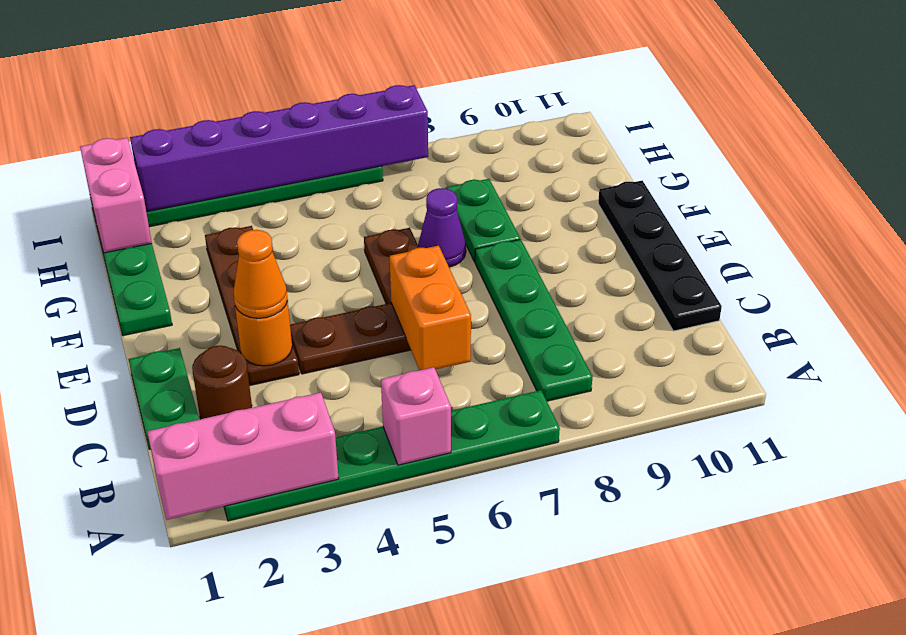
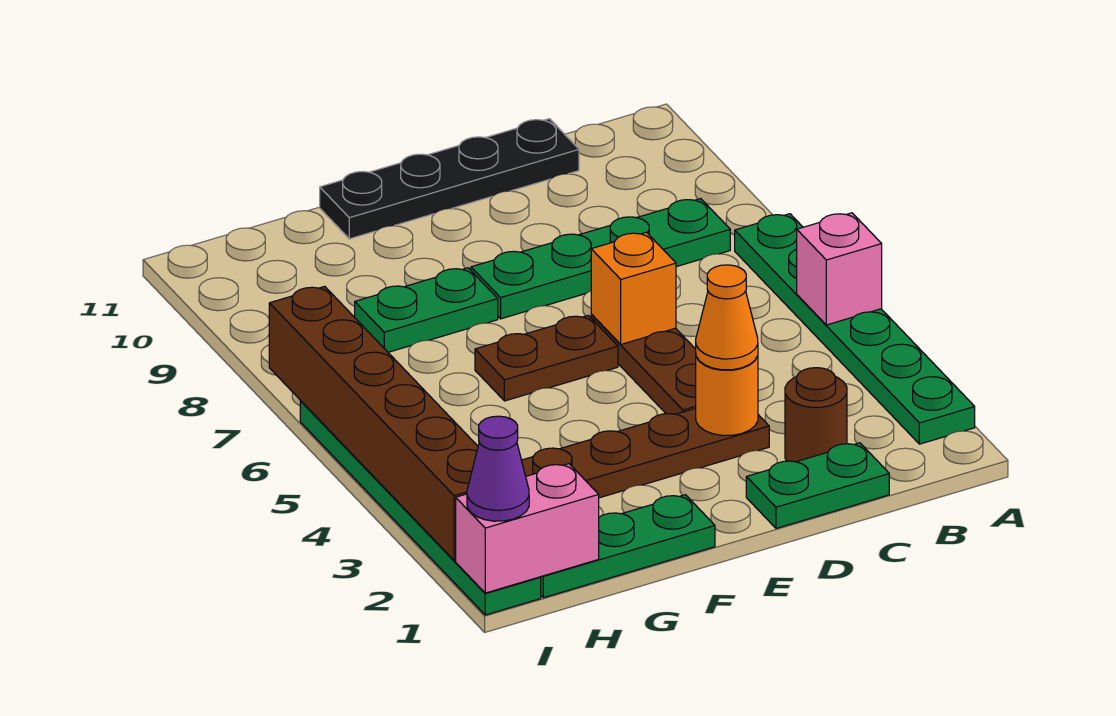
pink brick A1:A3 level 2 -> none
orange brick C6:D6 level 2 -> orange brick D6 level 2
purple cone F7 level 1 -> purple cone I1 level 3
purple brick I2:I7 level 2 -> brown brick I2:I7 level 2

